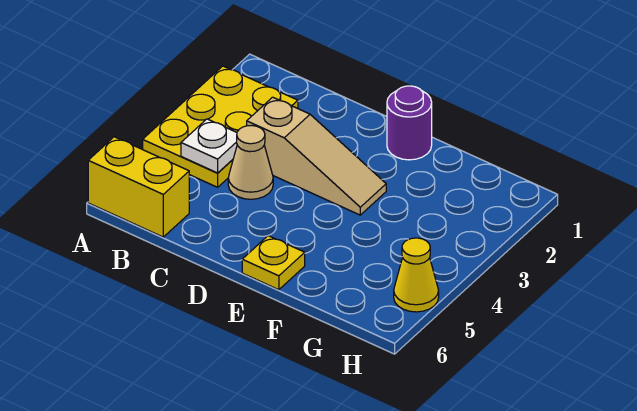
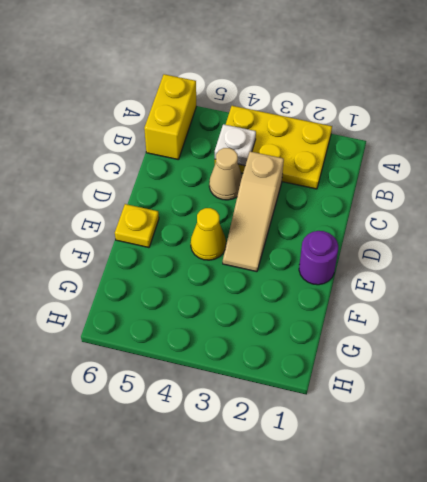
yellow cone H5 level 1 -> yellow cone E4 level 1

